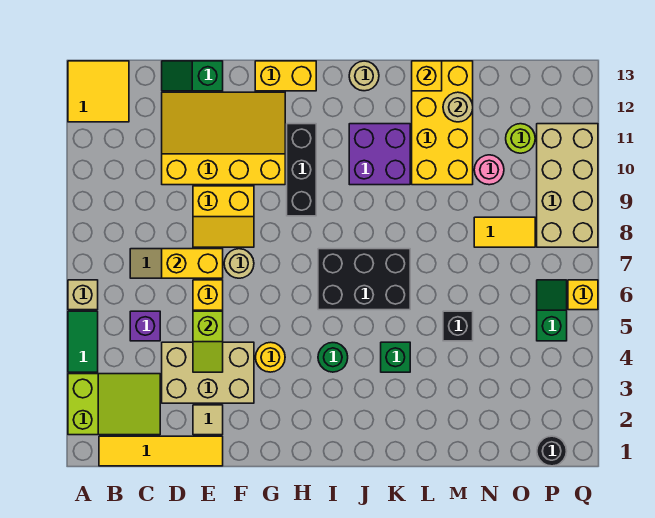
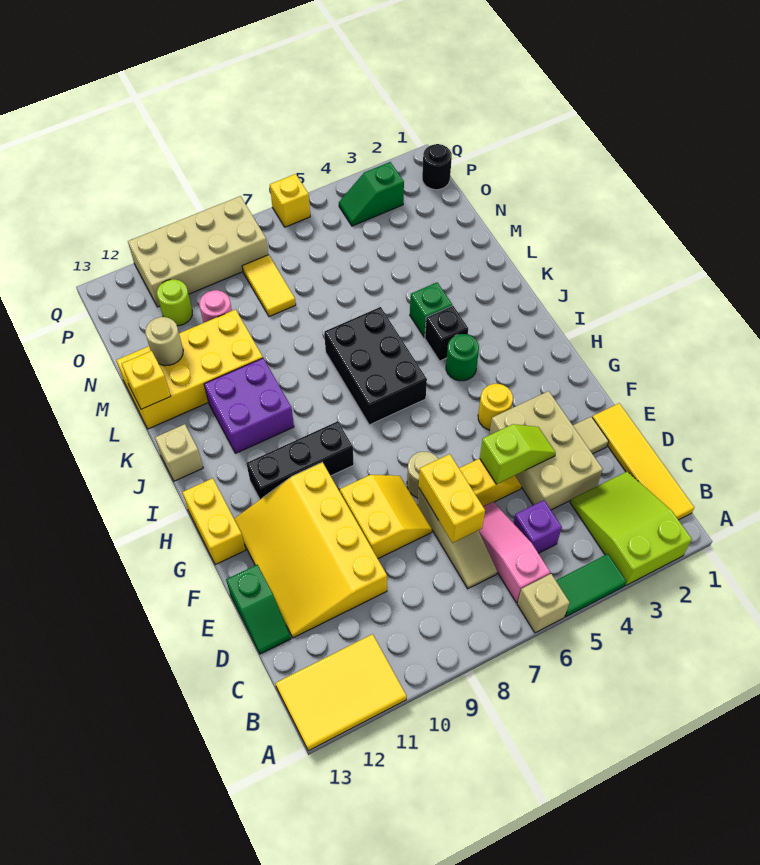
yellow tile A12:B13 level 1 -> yellow tile A11:B13 level 1
none -> pink slope B6:D6 level 1 top B
tan round brick J13 level 1 -> tan brick J13 level 1
black brick M5 level 1 -> black brick J4 level 1
green slope P5:P6 level 1 top 5 -> green slope P3:P4 level 1 top 3

